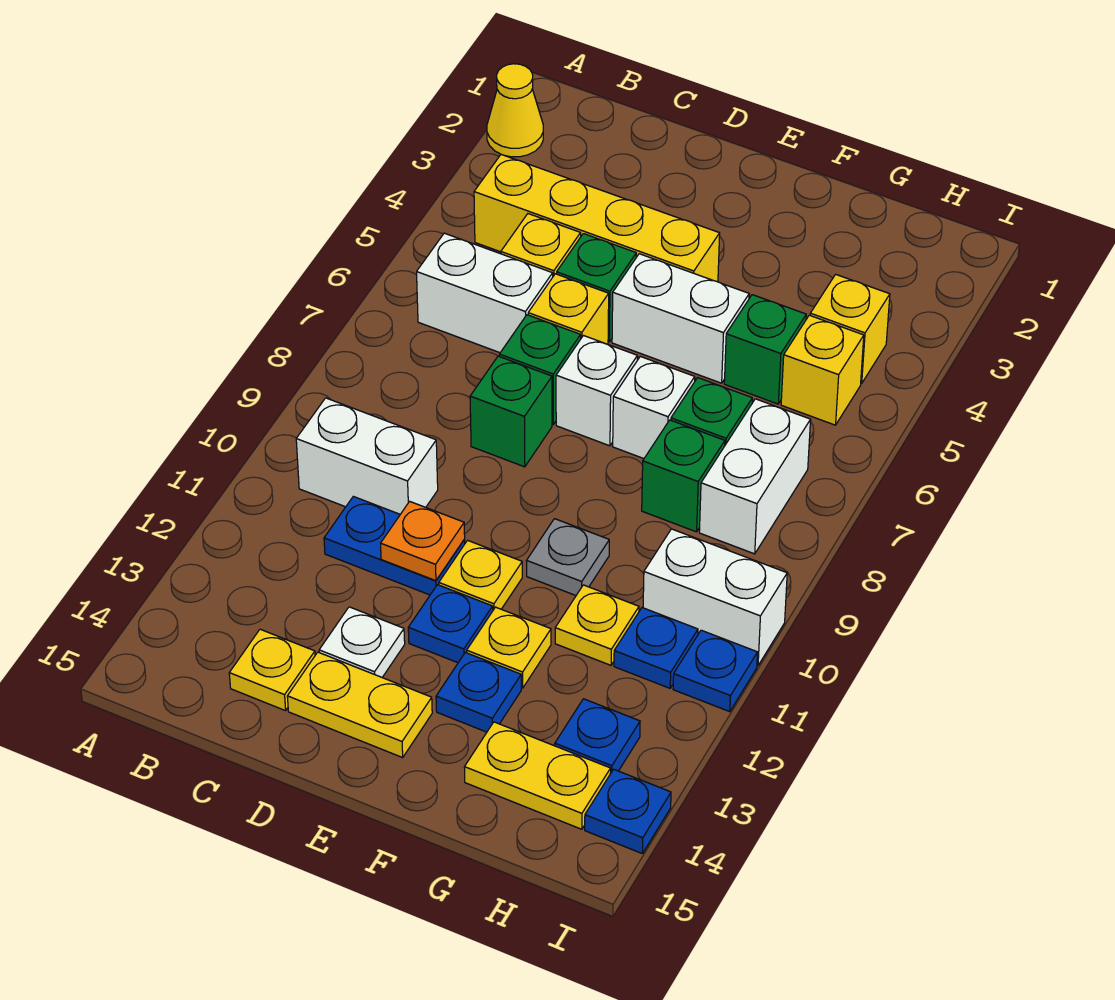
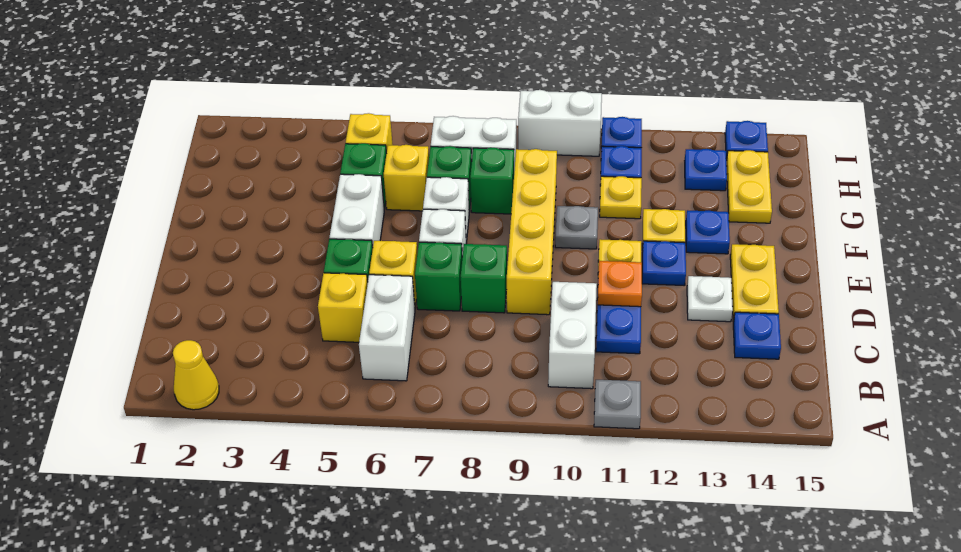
none -> grey plate A11 level 1
yellow brick B4:E4 level 1 -> yellow brick D9:G9 level 1
yellow plate C14 level 1 -> blue plate C14 level 1
yellow brick H4 level 1 -> yellow brick G6 level 1
white brick H10:I10 level 1 -> white brick I9:I10 level 1

